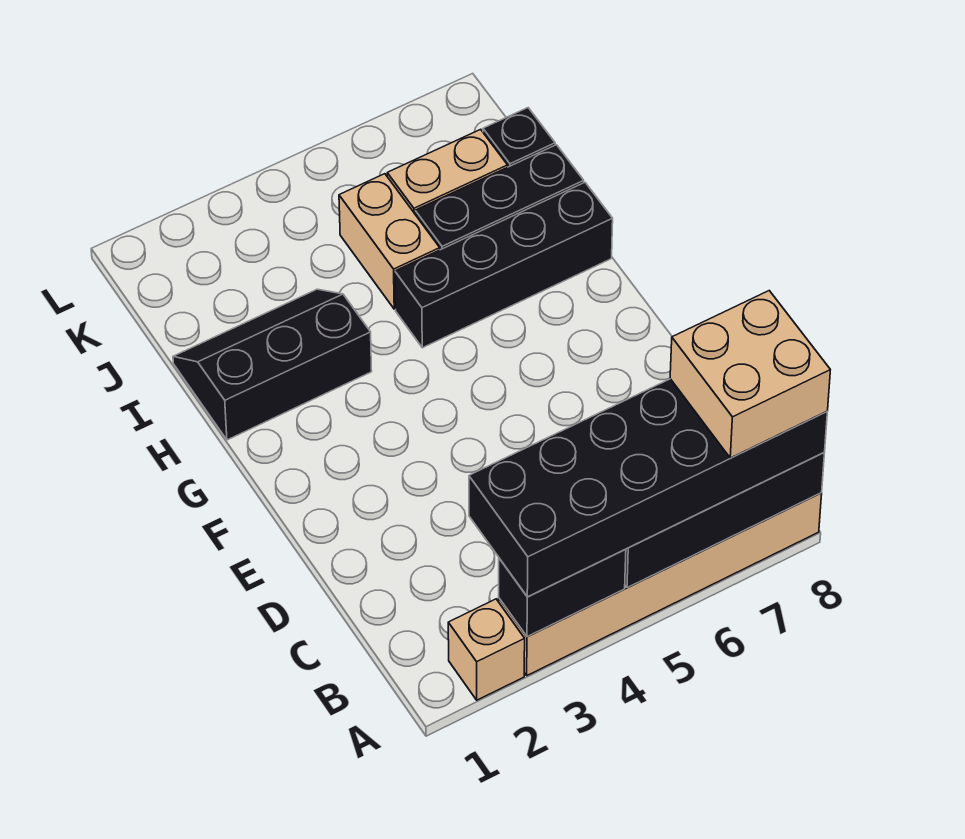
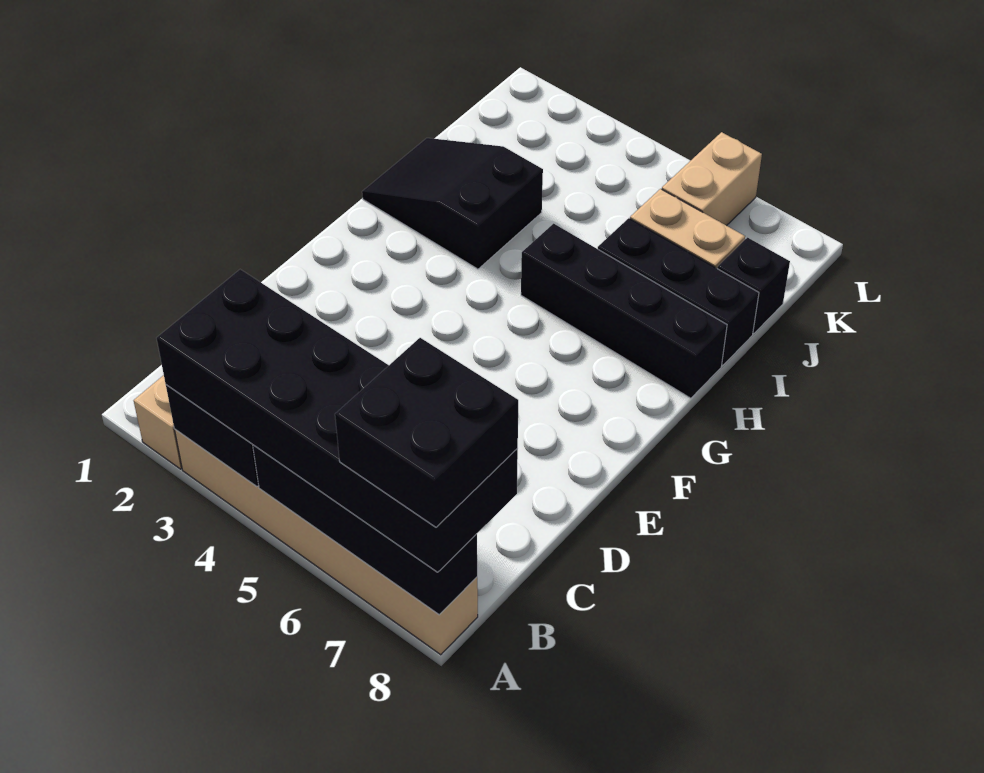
tan brick A7:B8 level 4 -> black brick A7:B8 level 4
black slope H1:I3 level 1 top H -> black slope H1:I3 level 1 top 3
tan brick I5:J5 level 1 -> tan brick K6:L6 level 1

